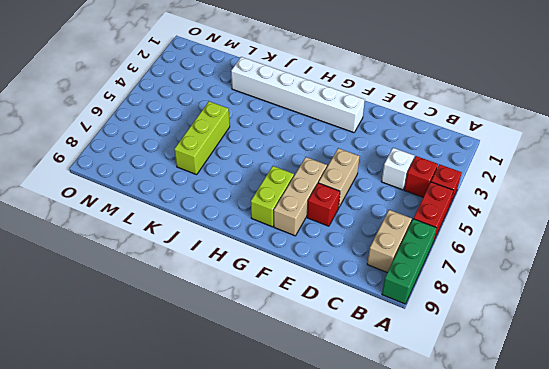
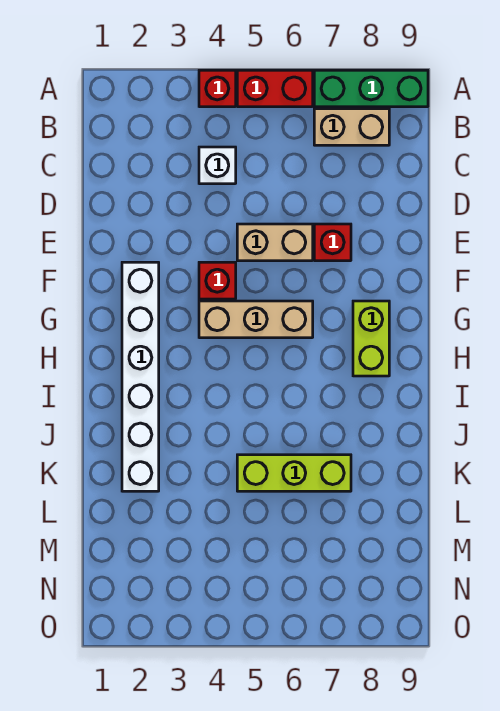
red brick B4 level 1 -> red brick F4 level 1
tan brick F6:F8 level 1 -> tan brick G4:G6 level 1
lime brick G7:G8 level 1 -> lime brick G8:H8 level 1

